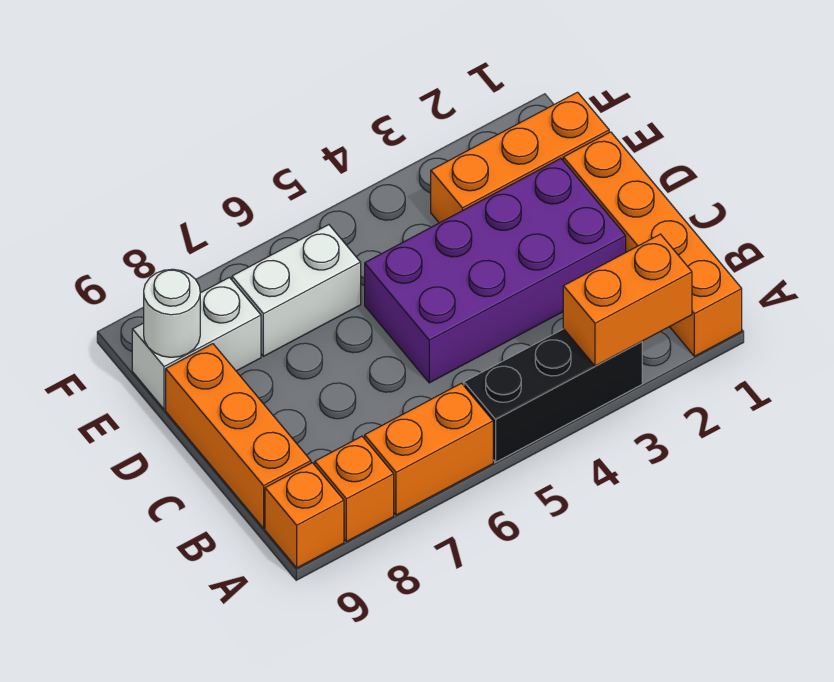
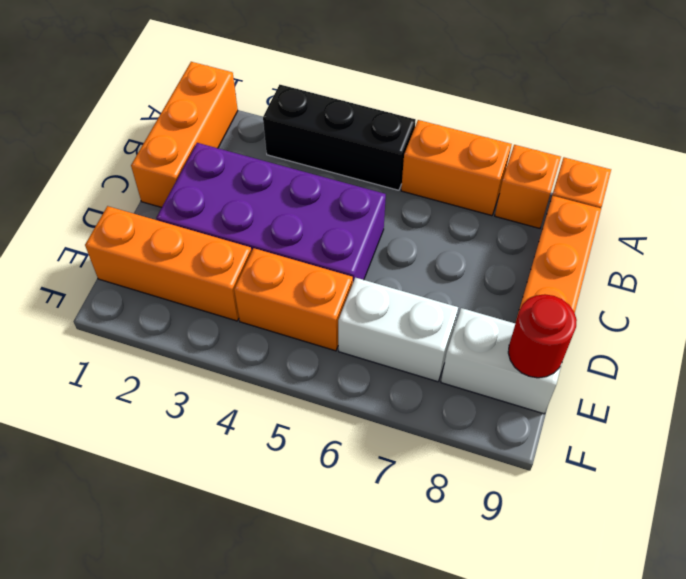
orange brick A1:D1 level 1 -> orange brick A1:C1 level 1
orange brick A2:A3 level 2 -> orange brick E4:E5 level 1
white round brick E9 level 2 -> red round brick E9 level 2

